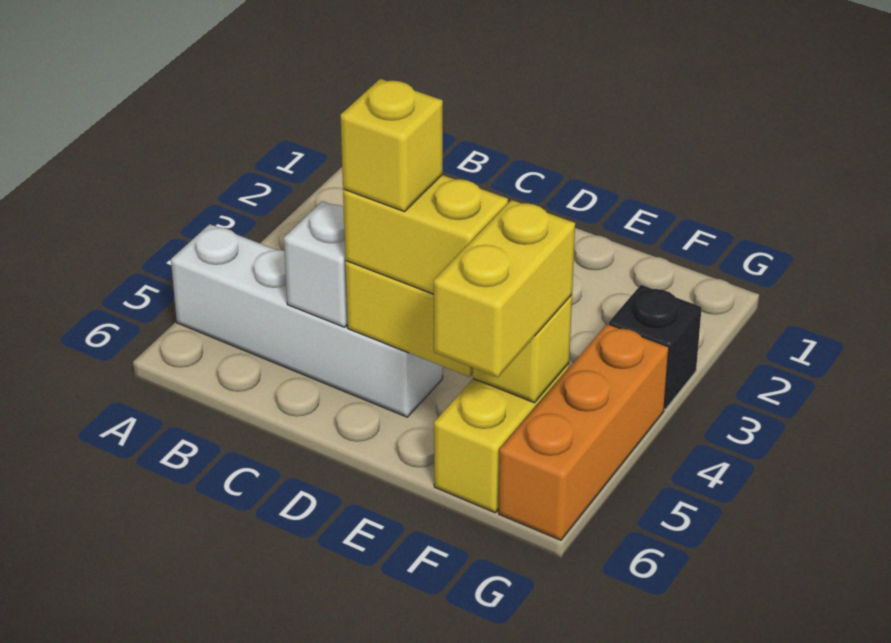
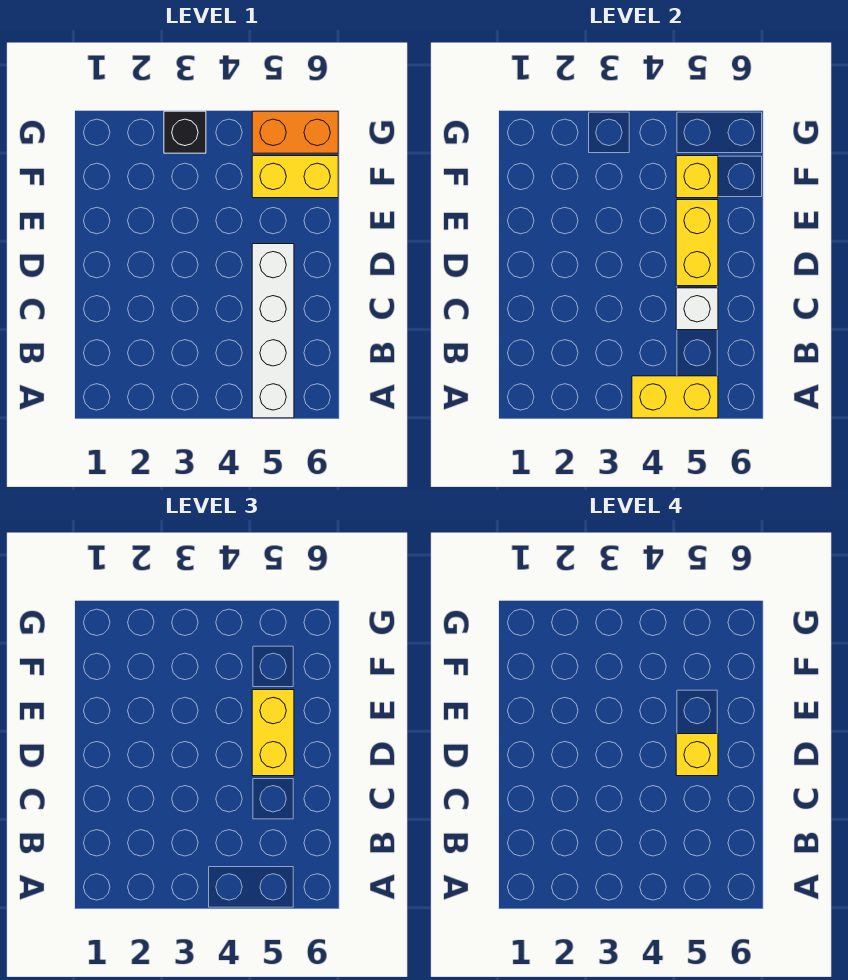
yellow brick F5:F6 level 3 -> yellow brick A4:A5 level 2
orange brick G4:G6 level 1 -> orange brick G5:G6 level 1

